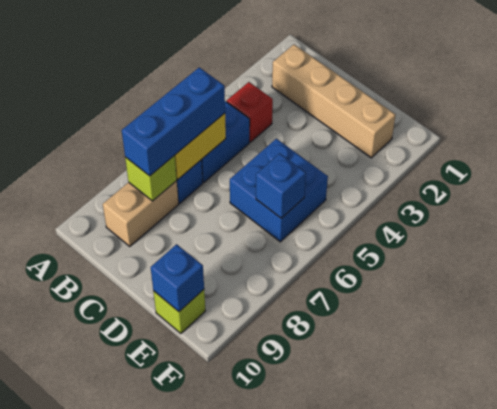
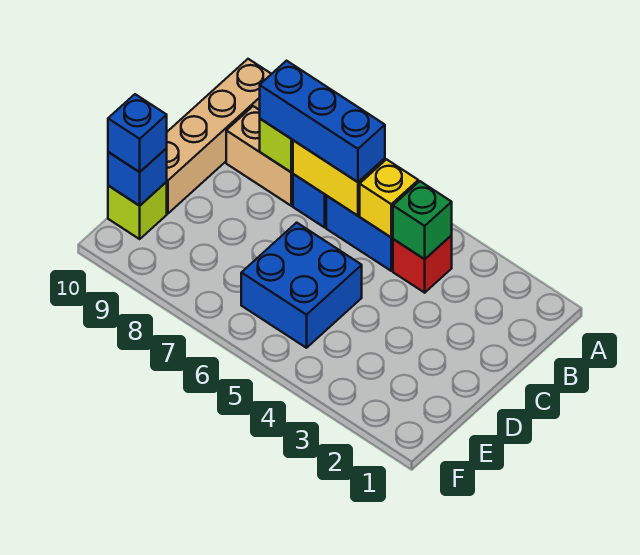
tan brick B2:E2 level 1 -> tan brick A10:D10 level 1
none -> green brick B4 level 2
none -> yellow brick B5 level 2
blue brick E6 level 2 -> blue brick E10 level 3

